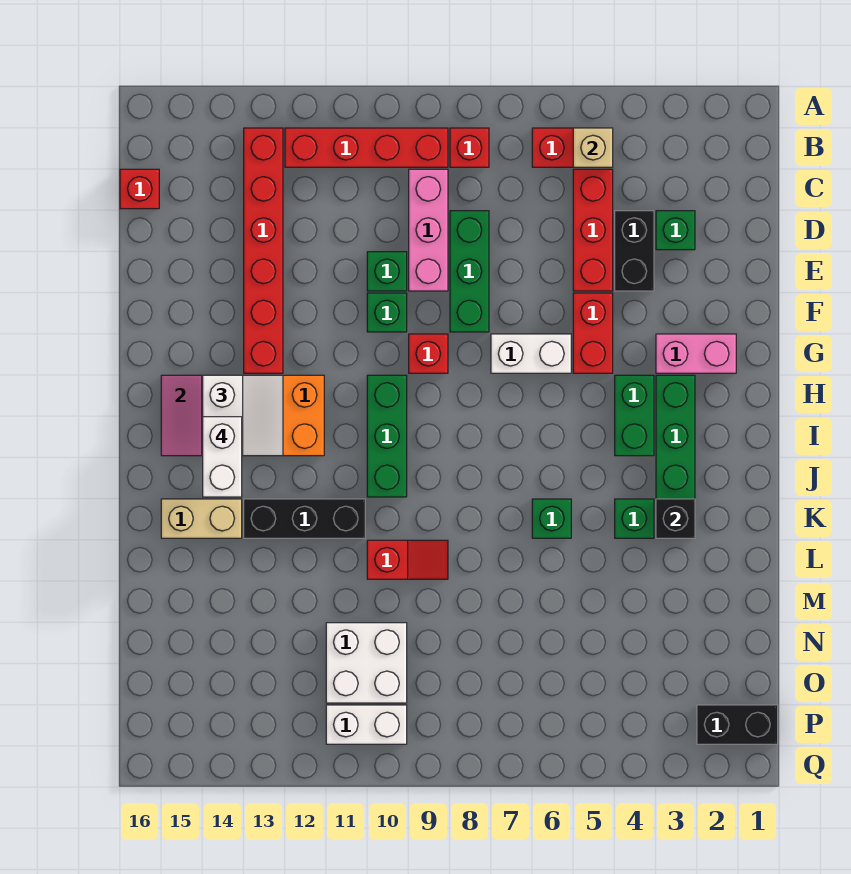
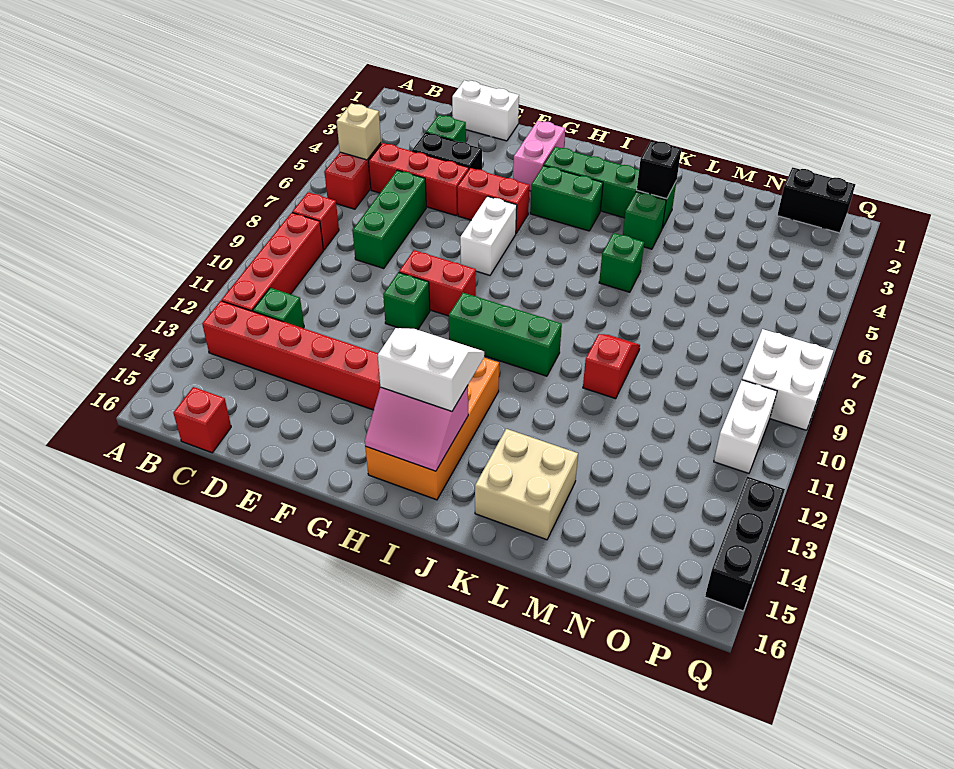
pink brick C9:E9 level 1 -> none
green brick D8:F8 level 1 -> green brick D6:D8 level 1
green brick E10 level 1 -> green brick C12 level 1
red brick G9 level 1 -> red brick F9:G9 level 1
white brick I14:J14 level 4 -> white brick D1:E1 level 1
black brick K11:K13 level 1 -> black brick Q13:Q15 level 1
tan brick K14:K15 level 1 -> tan brick K14:L15 level 1
white brick N10:O11 level 1 -> white brick P8:Q9 level 1
black brick P1:P2 level 1 -> black brick O1:P1 level 1

